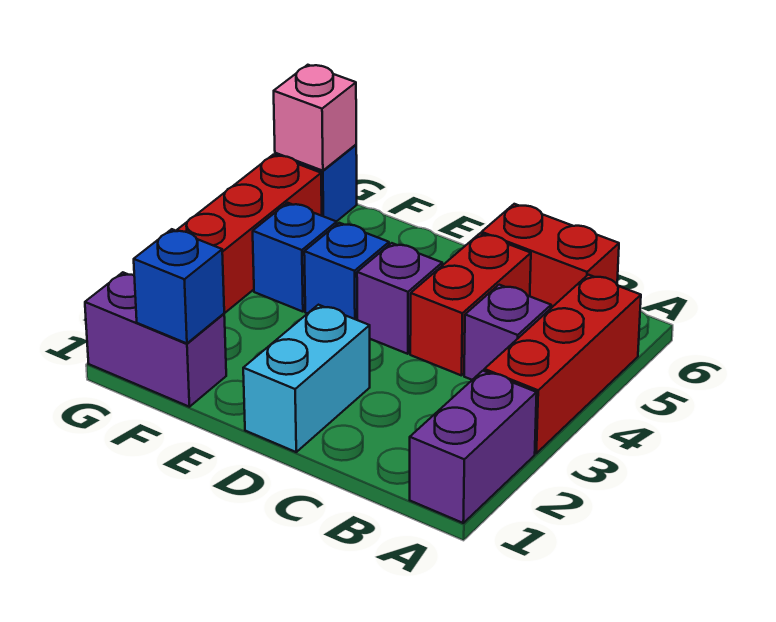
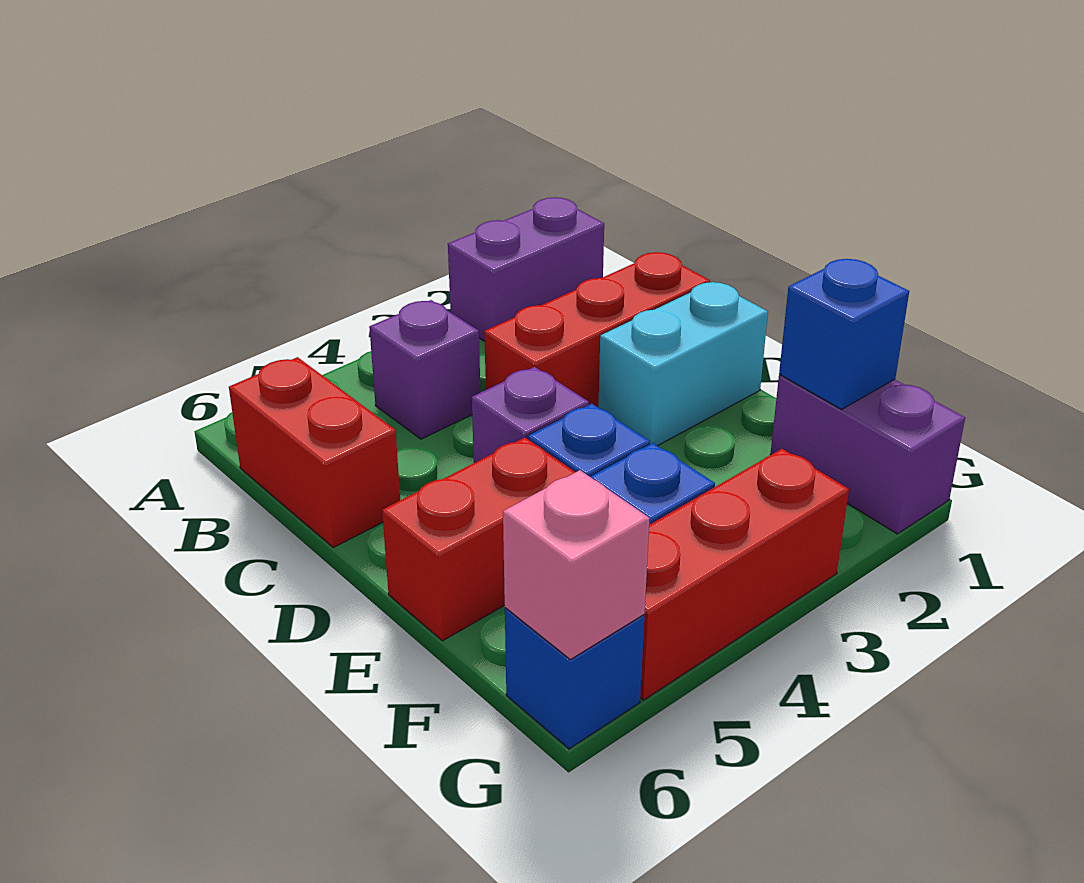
red brick A3:A5 level 1 -> red brick C1:C3 level 1
red brick C4:C5 level 1 -> red brick E5:E6 level 1

